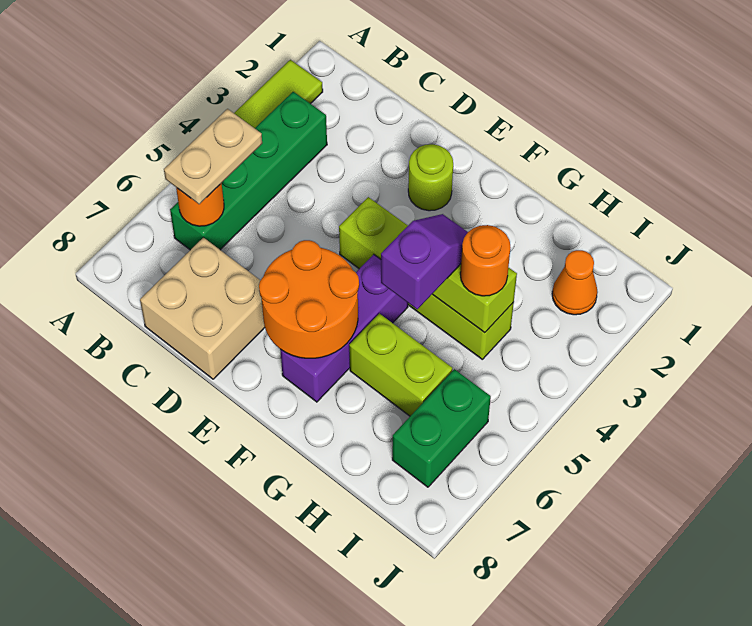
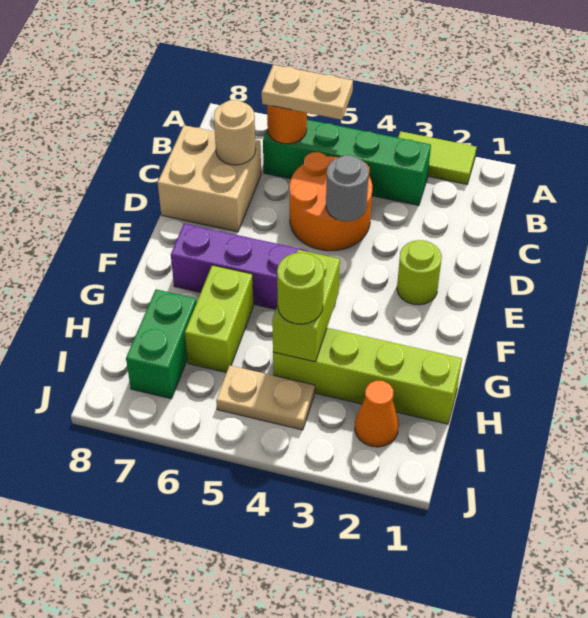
none -> tan round brick C7 level 2
none -> grey round brick D4 level 2
lime brick E4:H4 level 1 -> lime brick H1:H4 level 1
orange round brick E6:F7 level 2 -> orange round brick C4:D5 level 1
purple slope G4:G5 level 3 top 5 -> none
orange round brick H4 level 3 -> lime round brick H4 level 3
none -> tan plate I4:I5 level 1
green brick I6:I7 level 1 -> green brick H7:I7 level 1

